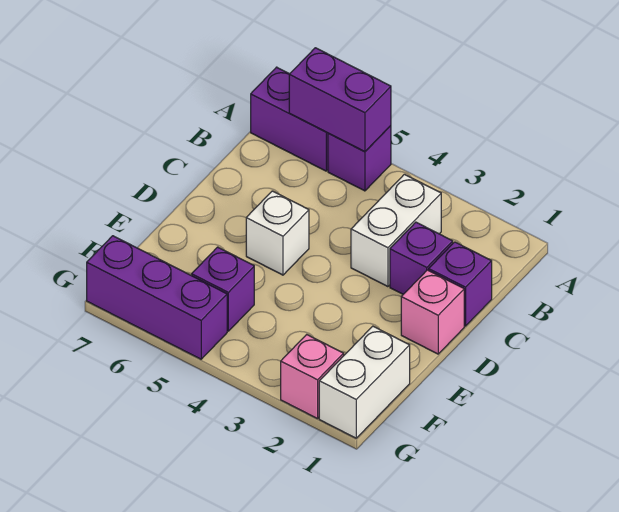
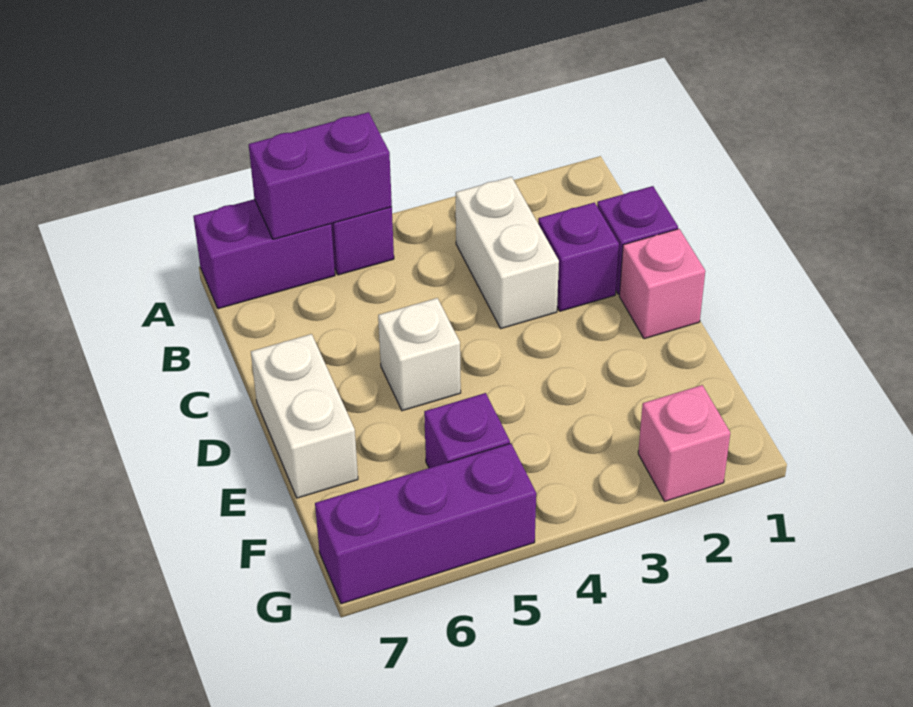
white brick F1:G1 level 1 -> white brick D7:E7 level 1

